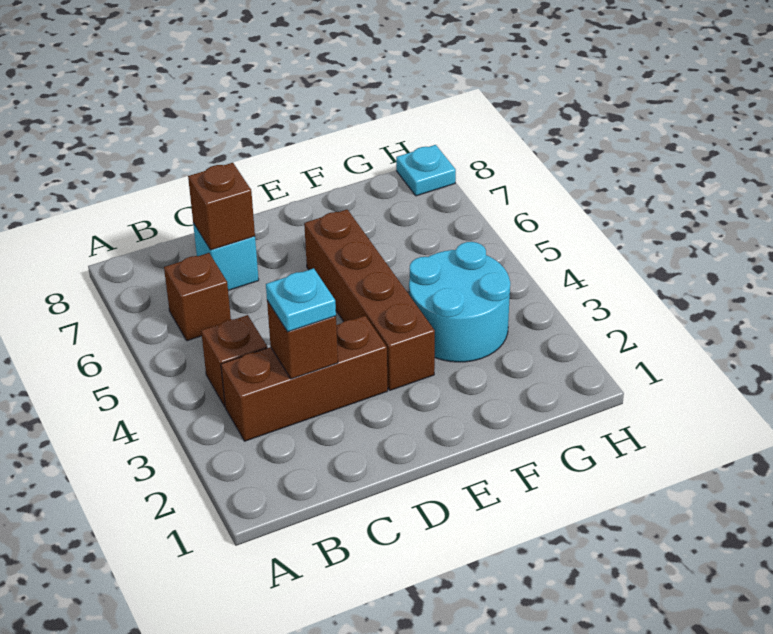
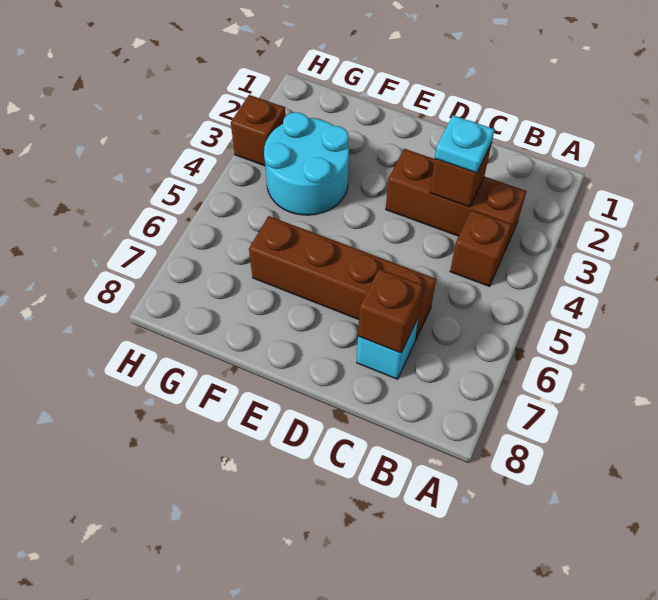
brown brick B6 level 1 -> brown brick H3 level 1
brown brick E3:E6 level 1 -> brown brick C6:F6 level 1
cyan plate H8 level 1 -> none

